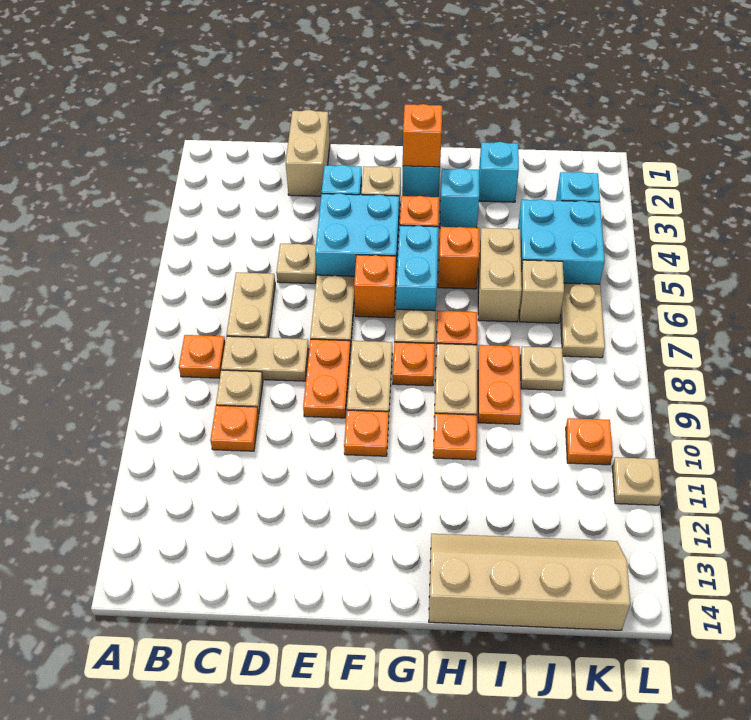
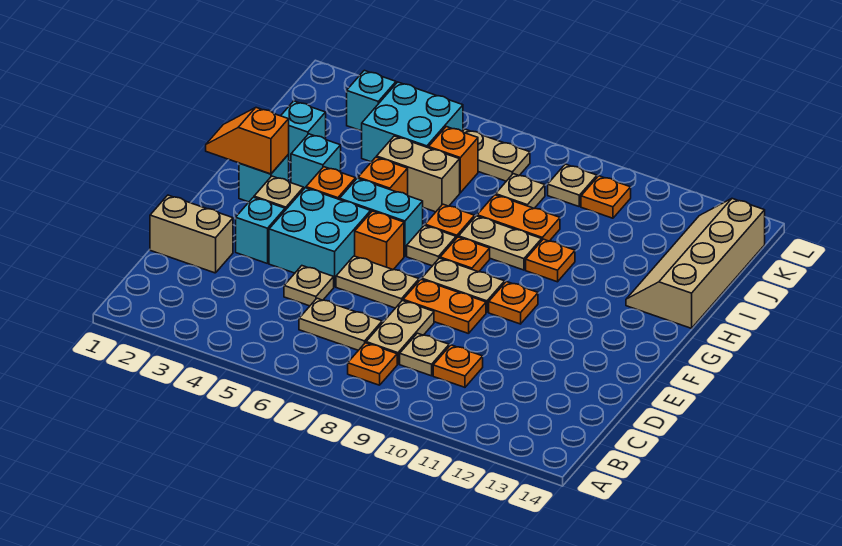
tan brick J6 level 1 -> orange brick J6 level 1
tan plate L11 level 1 -> tan plate K9 level 1

